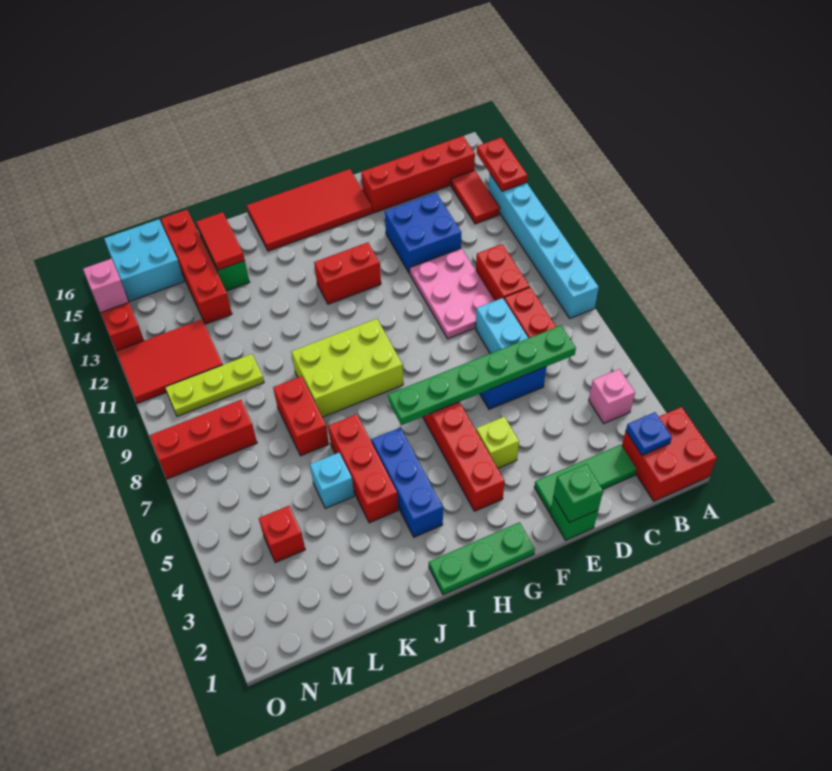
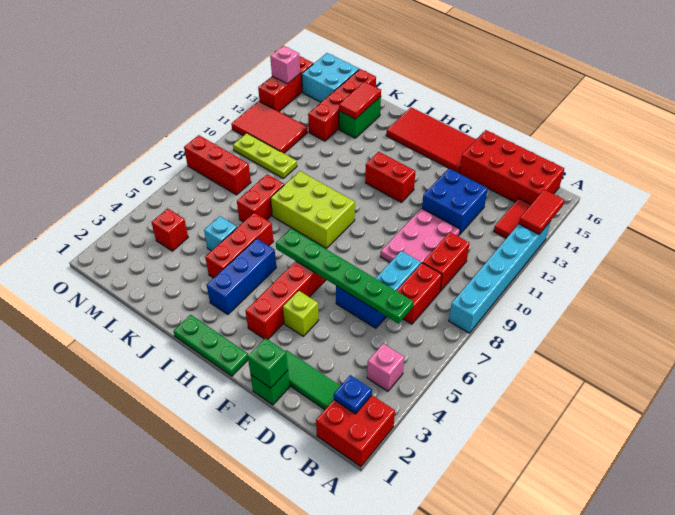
red plate A13:A14 level 2 -> red tile A13:A14 level 2
red brick B15:E15 level 1 -> red brick B15:E16 level 1

